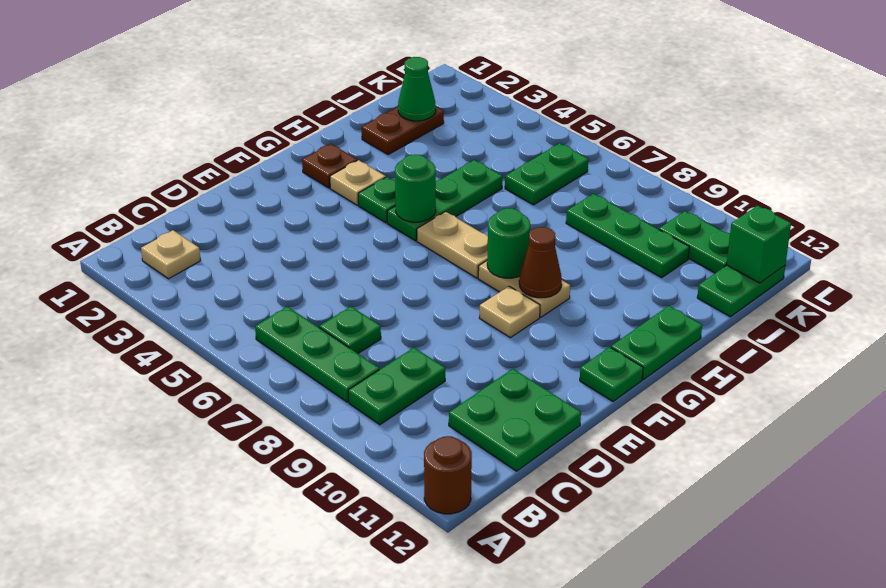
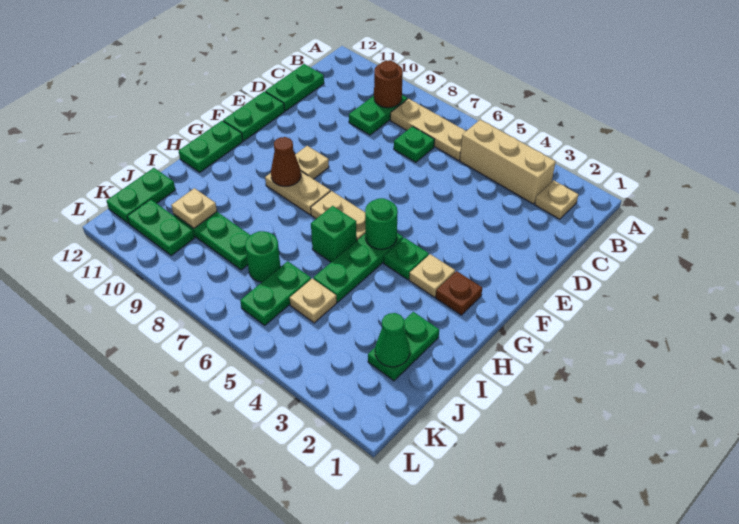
brown round brick A12 level 1 -> brown round brick B9 level 2
none -> tan brick B3:B5 level 1
green plate B6:B8 level 1 -> tan plate B6:B8 level 1
green plate C11:D12 level 1 -> green plate C12:D12 level 1
green plate F12 level 1 -> green plate E12:F12 level 1
green round brick G8 level 2 -> green round brick J7 level 1
brown plate I2:J2 level 1 -> green plate I2:J2 level 1
none -> tan plate J5 level 1
none -> tan plate J10 level 2
green brick K12 level 2 -> green brick H6 level 1

